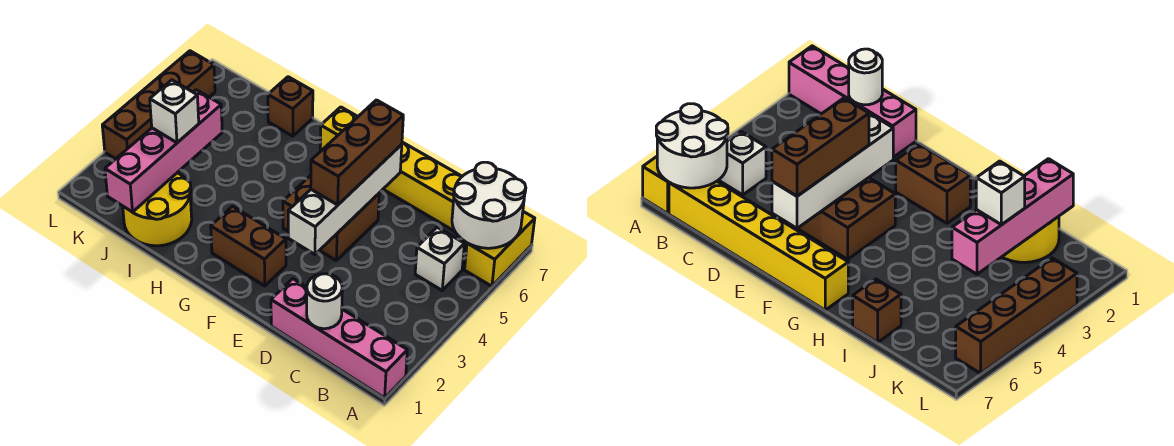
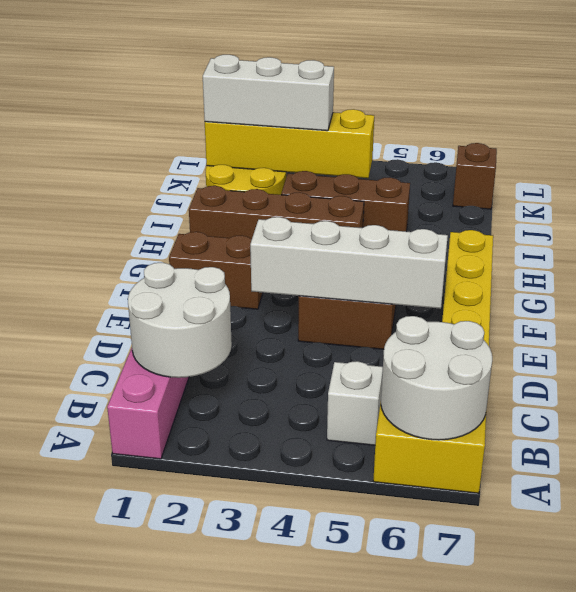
white round brick C1 level 2 -> white round brick B1:C2 level 2
brown brick E4:E6 level 3 -> brown brick I3:I5 level 1
brown brick F2:G2 level 1 -> brown brick F1:F2 level 1
brown brick I7 level 1 -> brown brick K7 level 1
pink brick J1:J4 level 2 -> yellow brick J1:J4 level 2
white brick J3 level 3 -> white brick J1:J3 level 3
brown brick L3:L6 level 1 -> brown brick H1:H4 level 1

